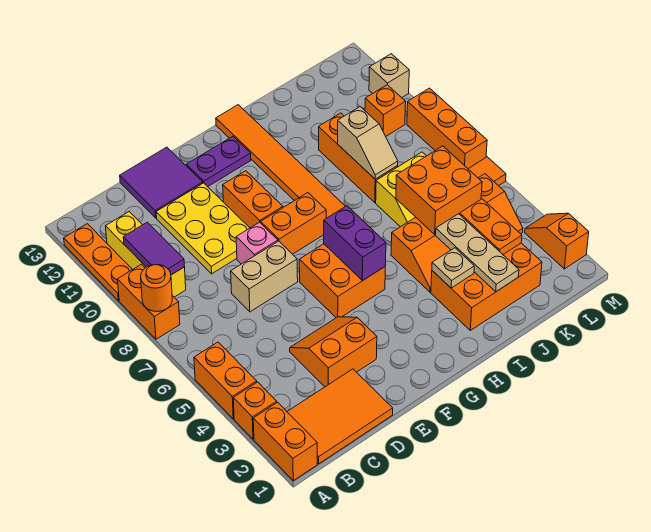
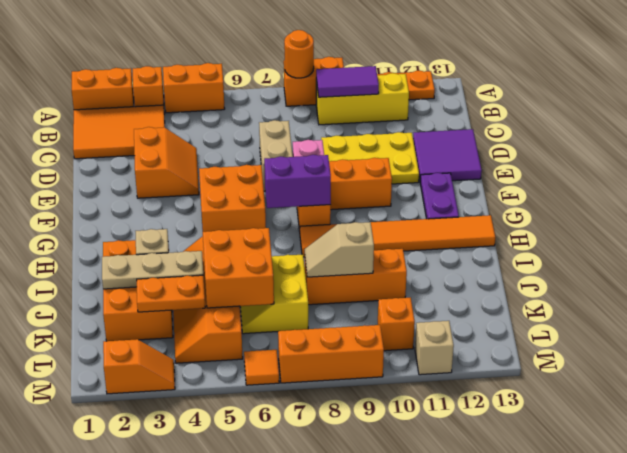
orange tile B1:D2 level 1 -> orange tile B1:C3 level 1
purple brick G5:G6 level 2 -> purple brick G7:G8 level 2

